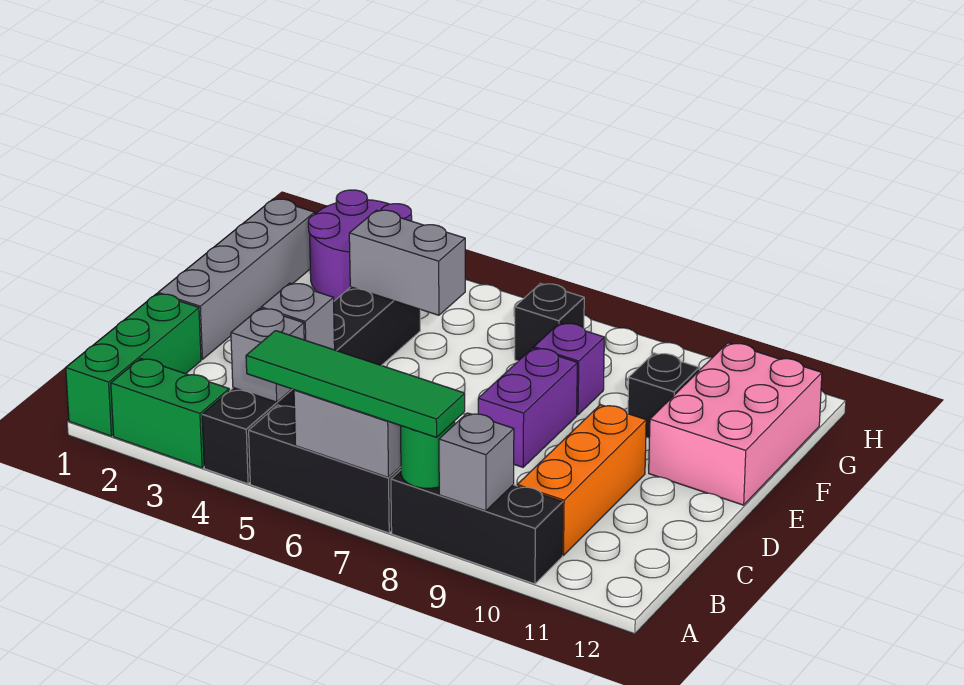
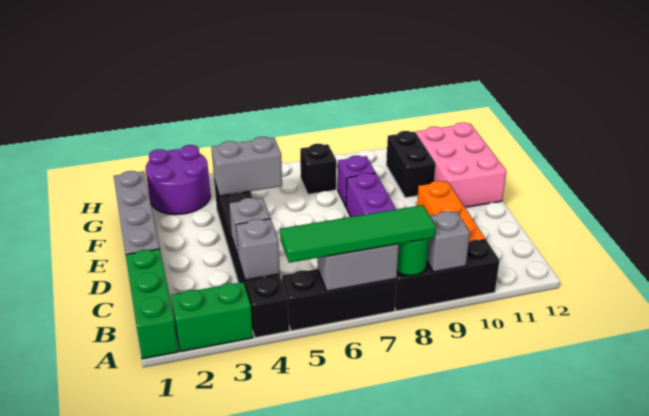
black brick F10 level 1 -> black brick F10:G10 level 1

